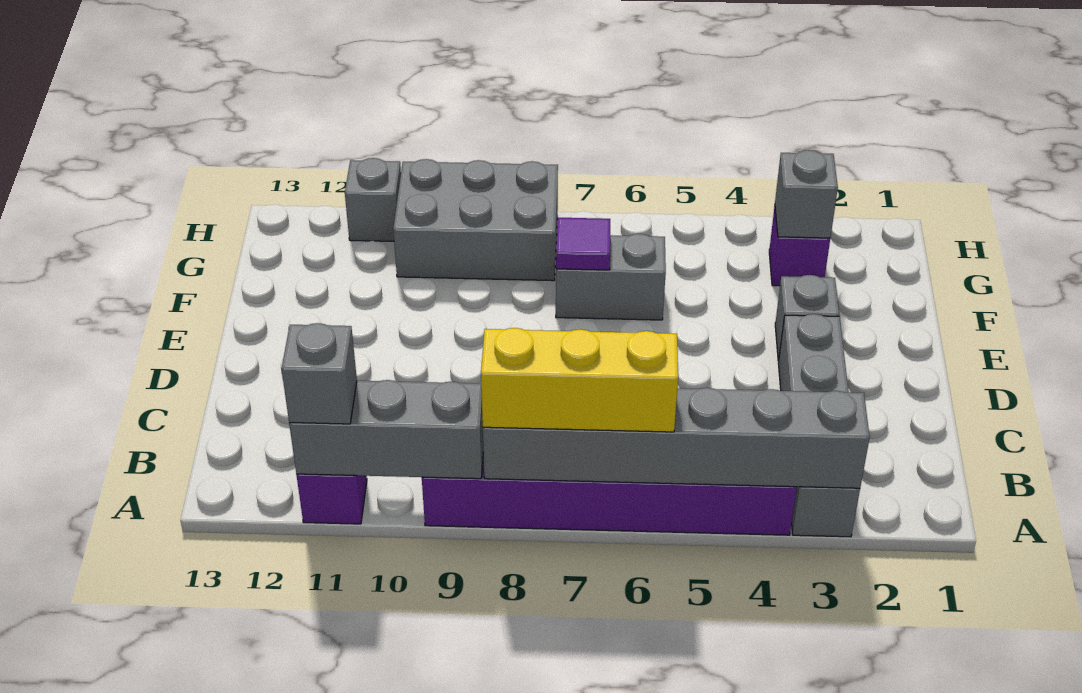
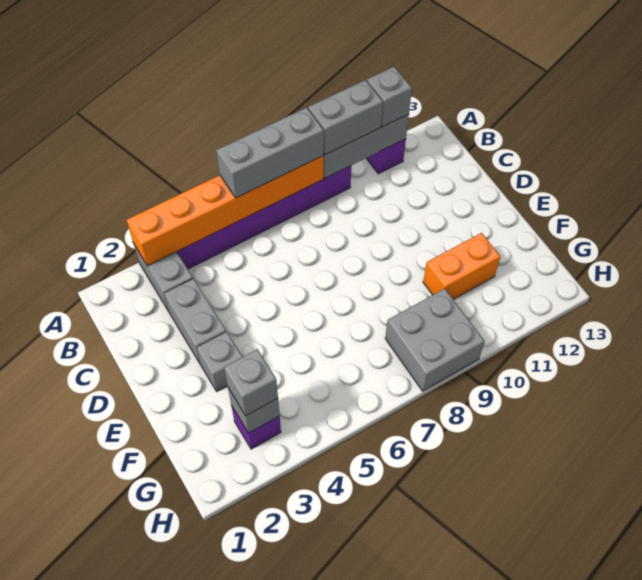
grey brick A3:A8 level 2 -> orange brick A3:A8 level 2
yellow brick A6:A8 level 3 -> grey brick A6:A8 level 3
grey brick F6:F7 level 1 -> grey brick A9:A10 level 3
purple tile F7 level 2 -> none
none -> orange brick F10:F11 level 1
grey brick G8:H10 level 1 -> grey brick G8:H9 level 1
grey brick H11 level 1 -> grey brick G3 level 3

